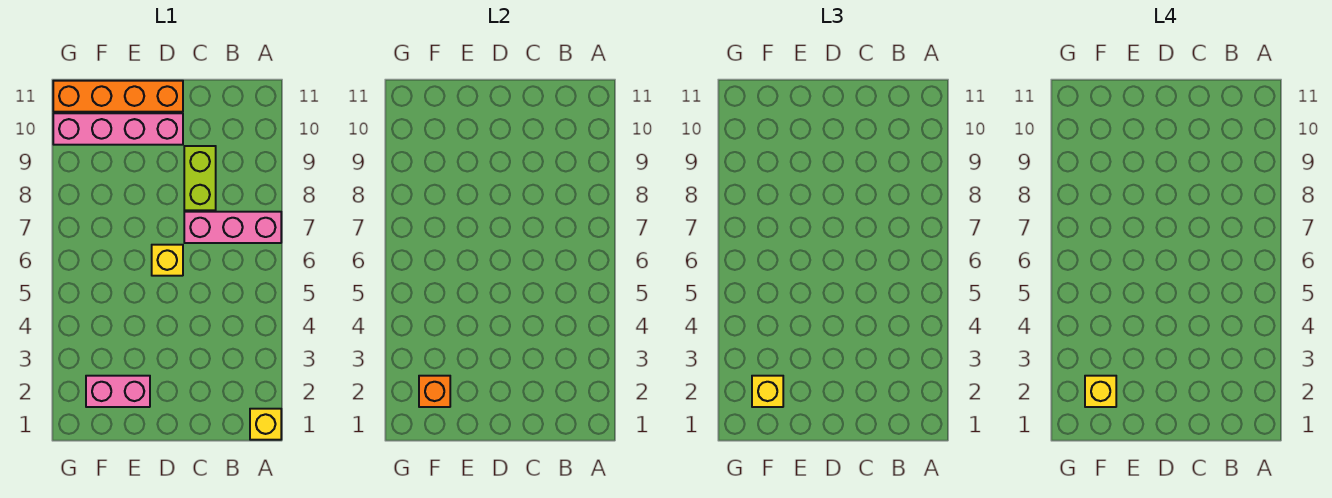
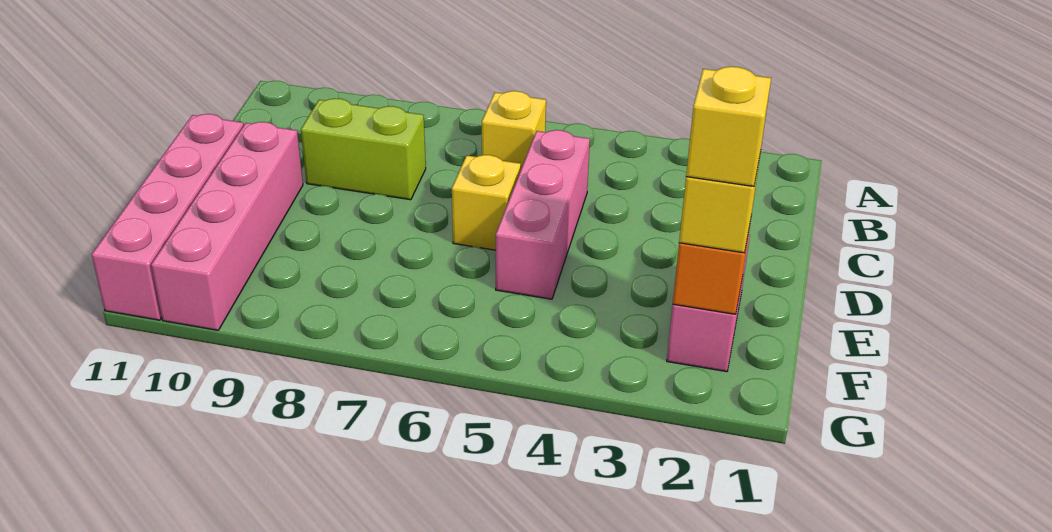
yellow brick A1 level 1 -> yellow brick B6 level 1
pink brick A7:C7 level 1 -> pink brick C5:E5 level 1
orange brick D11:G11 level 1 -> pink brick D11:G11 level 1

